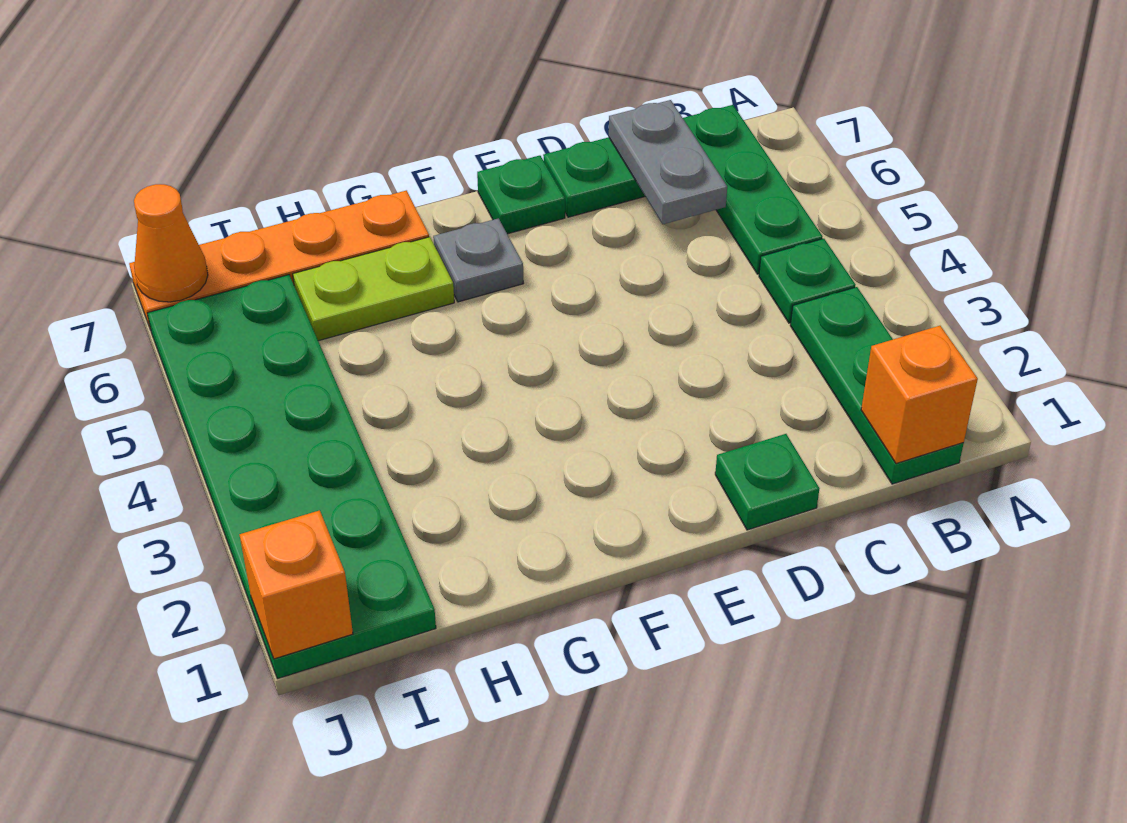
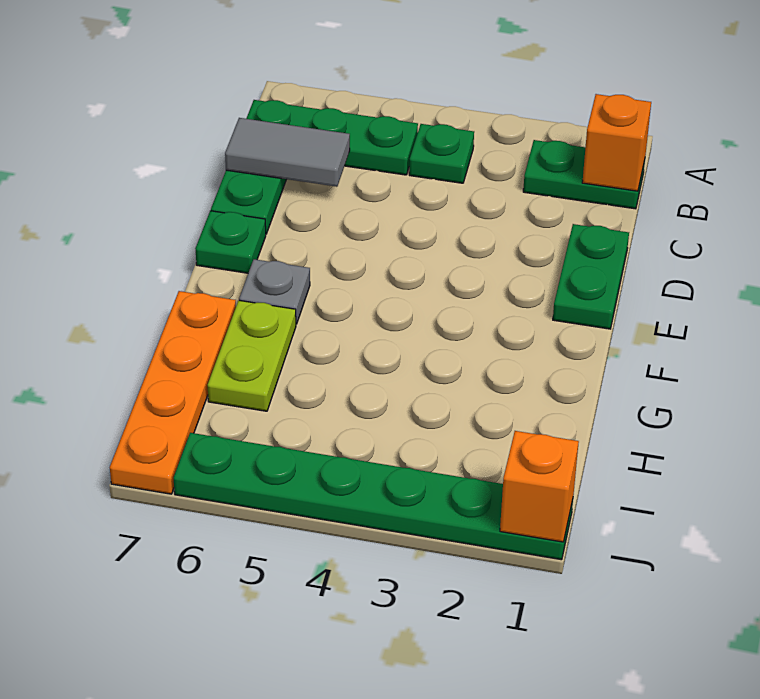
green plate B1:B3 level 1 -> green plate B1:B2 level 1
grey plate C6:C7 level 2 -> grey tile C6:C7 level 2
green plate D1 level 1 -> green plate D1:E1 level 1
green plate I1:J6 level 1 -> green plate J1:J6 level 1
orange cone J7 level 2 -> none

